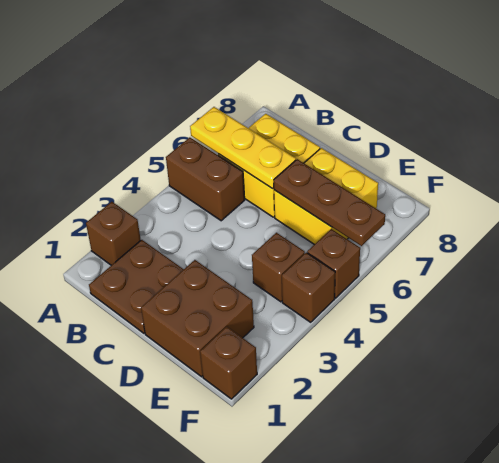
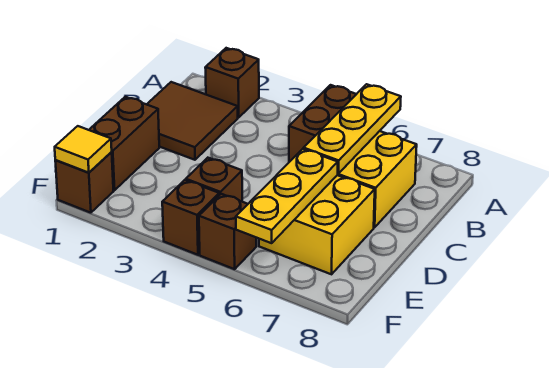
brown plate B1:C2 level 1 -> brown tile B1:C2 level 1
brown brick D1:E2 level 1 -> brown brick D1:E1 level 1
brown plate D6:F6 level 2 -> yellow plate D6:F6 level 2
none -> yellow tile F1 level 2

